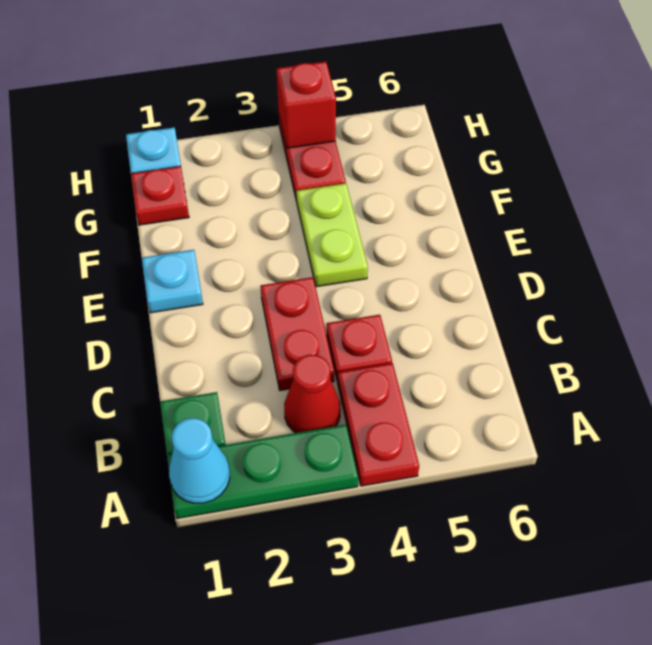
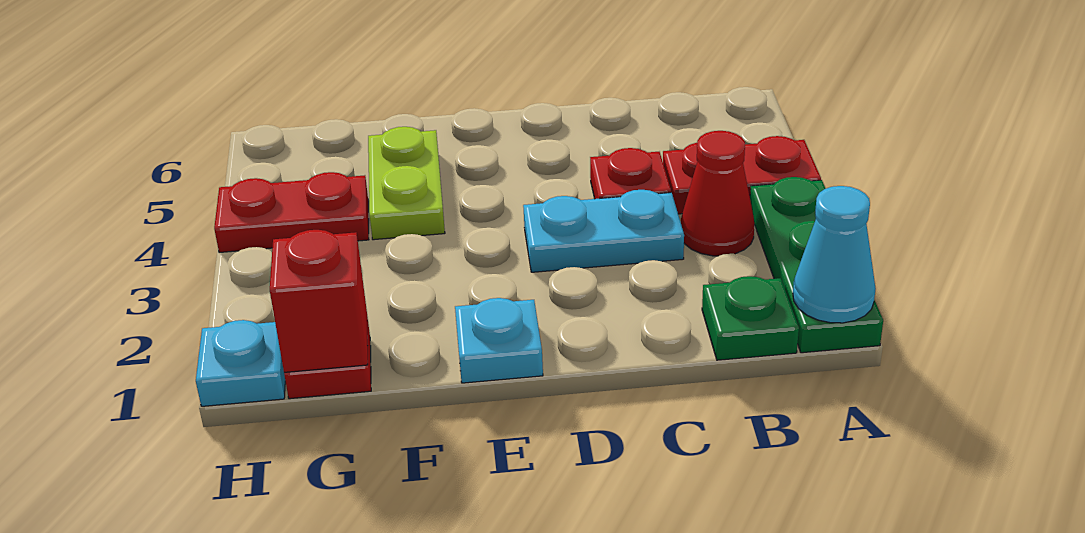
red plate C3:D3 level 1 -> cyan plate C3:D3 level 1
lime plate E4:F4 level 1 -> lime plate F4:F5 level 1
red brick H4 level 2 -> red brick G1 level 2

